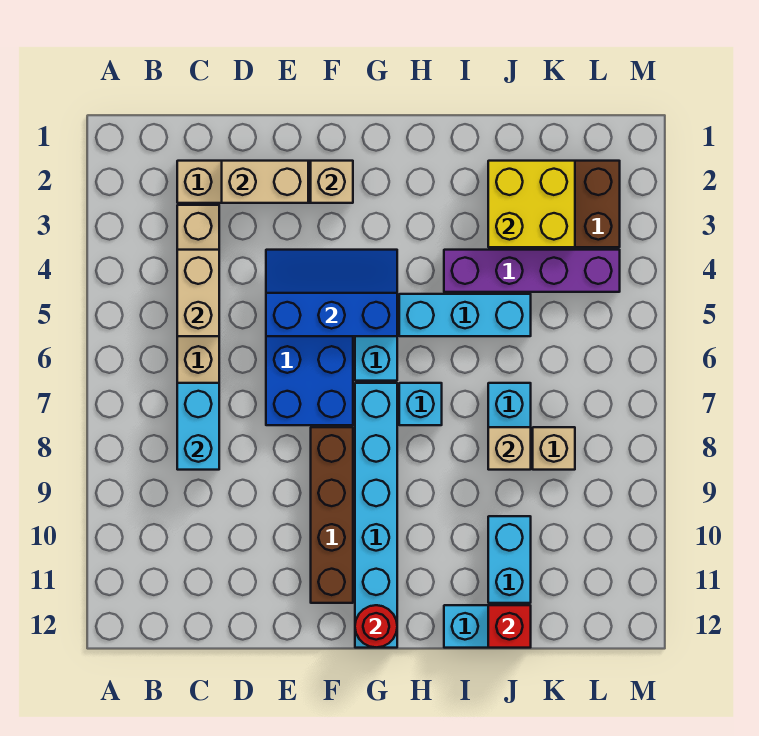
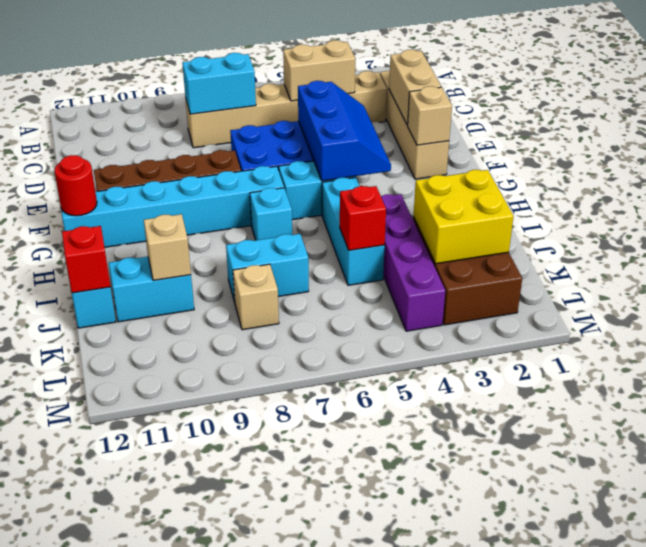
none -> red brick J5 level 2
tan brick J8 level 2 -> tan brick J10 level 2

